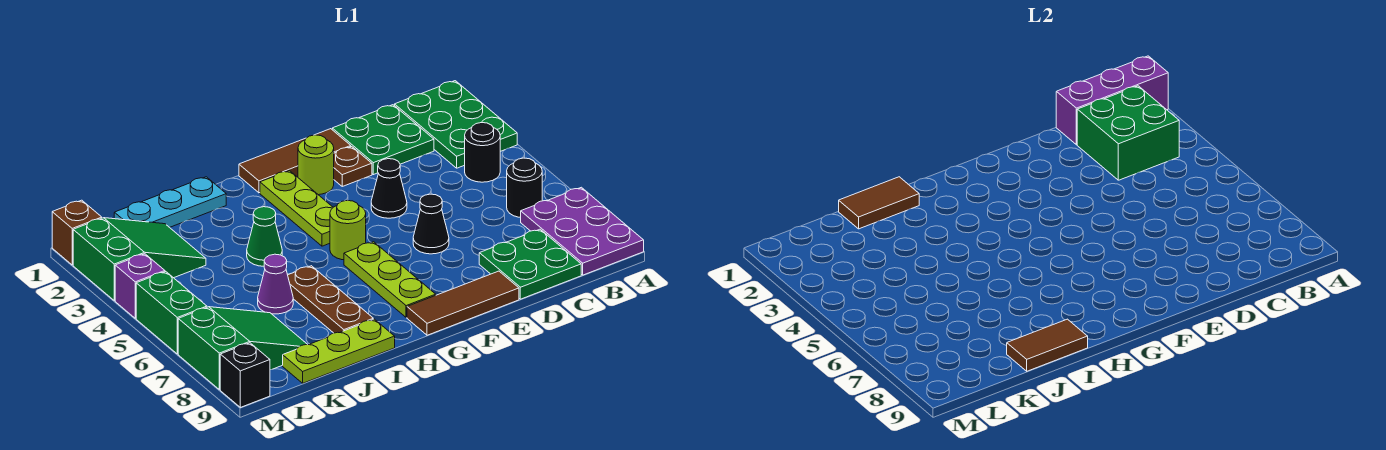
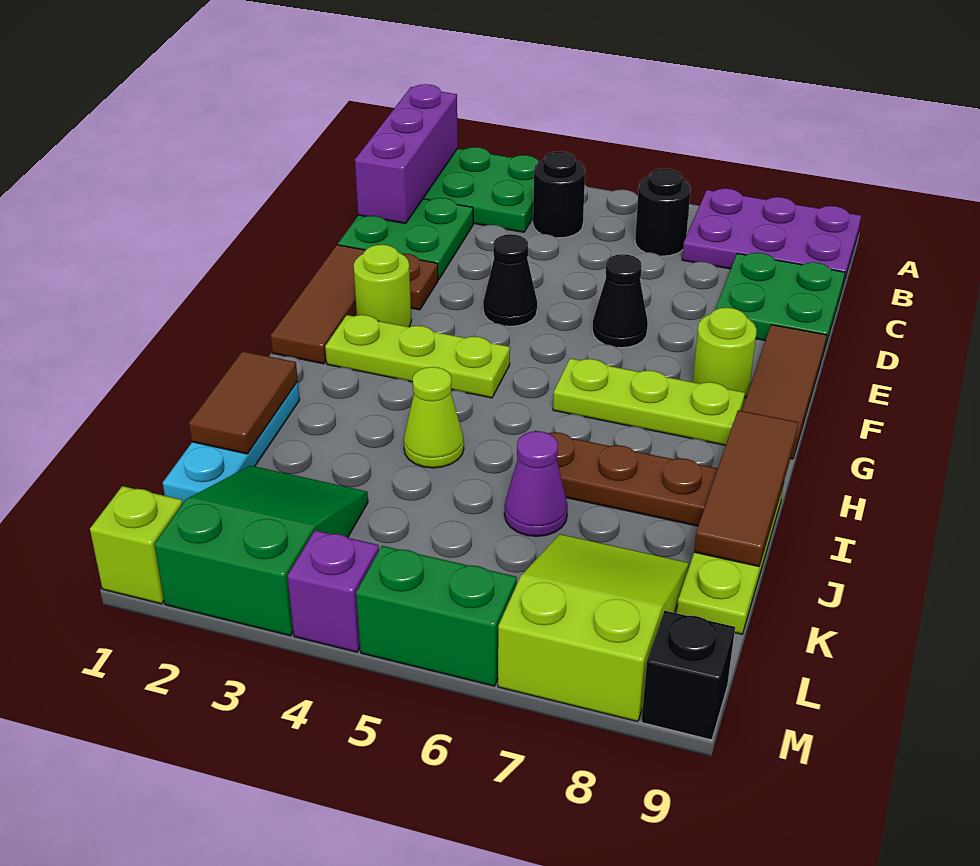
green brick B2:C3 level 2 -> none
lime round brick G5 level 1 -> lime round brick F8 level 1
green cone I4 level 1 -> lime cone I4 level 1
brown tile I9:J9 level 2 -> brown tile H9:J9 level 2
green slope K7:M8 level 1 top M -> lime slope K7:M8 level 1 top M
brown brick M1 level 1 -> lime brick M1 level 1

